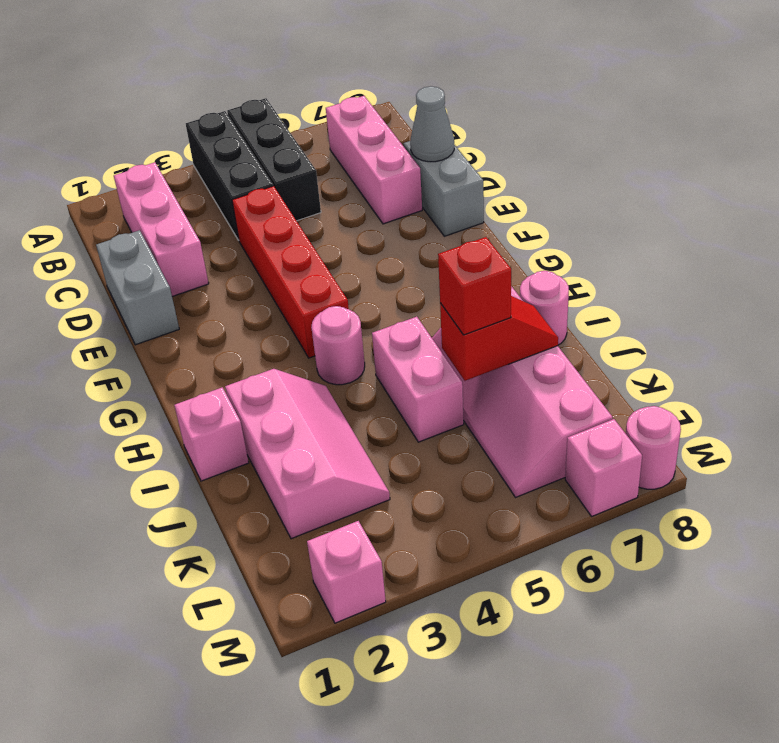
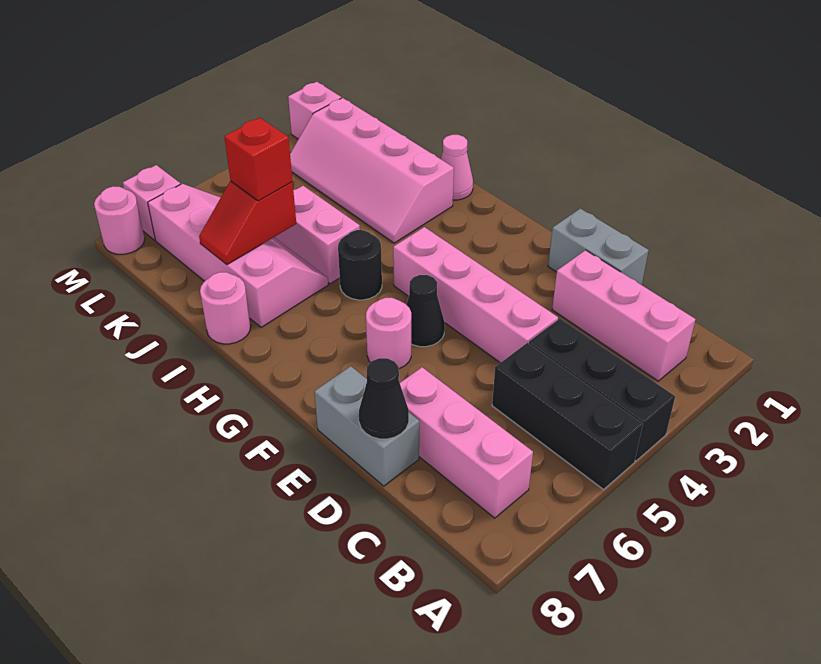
red brick D4:G4 level 1 -> pink brick D4:G4 level 1
grey cone D8 level 2 -> black cone D8 level 2
none -> black cone F5 level 1
pink round brick H4 level 1 -> pink round brick F6 level 1
none -> black round brick H5 level 1
pink brick I1 level 1 -> pink cone I1 level 1
pink slope I2:K3 level 1 top 2 -> pink slope I2:L3 level 1 top 2

